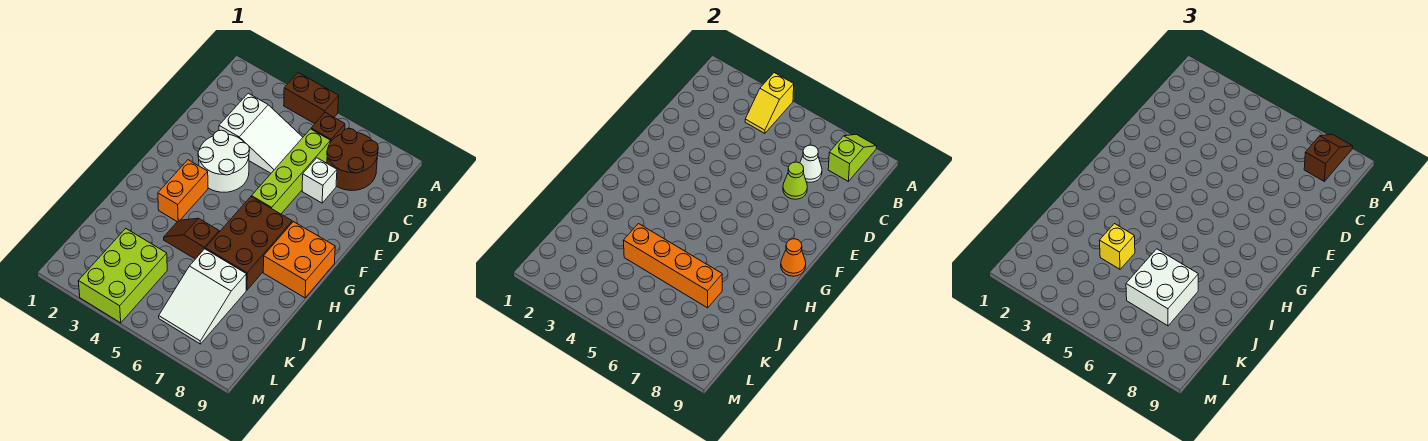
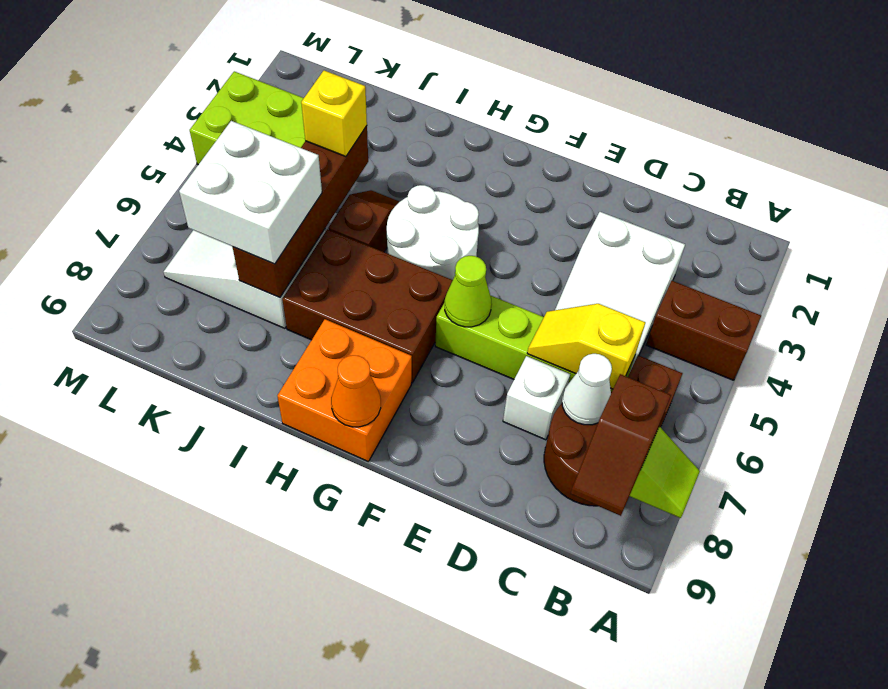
brown brick A4:A5 level 1 -> brown brick A4:B4 level 1
yellow slope A4:B4 level 2 top A -> yellow slope C6:D6 level 2 top C
brown slope A8:B8 level 3 top B -> brown slope B8:B9 level 3 top 8
lime cone D7 level 2 -> lime cone F6 level 2
white round brick E3:F4 level 1 -> white round brick G4:H5 level 1
orange brick G3:H3 level 1 -> none
orange brick J4:J7 level 2 -> brown brick J4:J7 level 2

